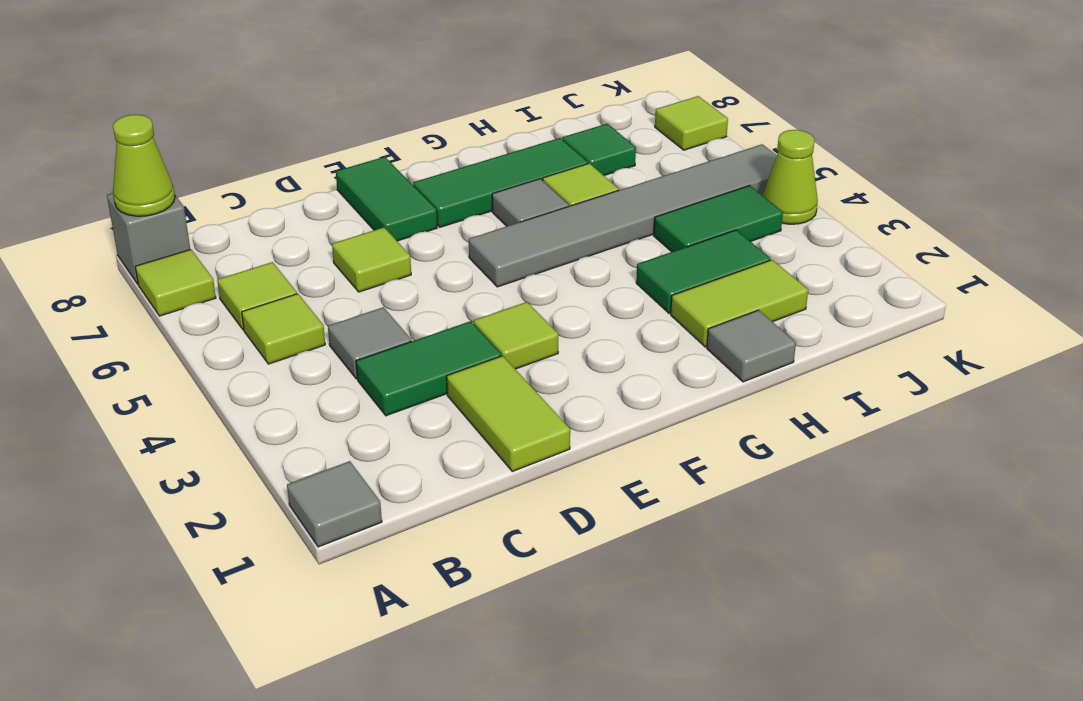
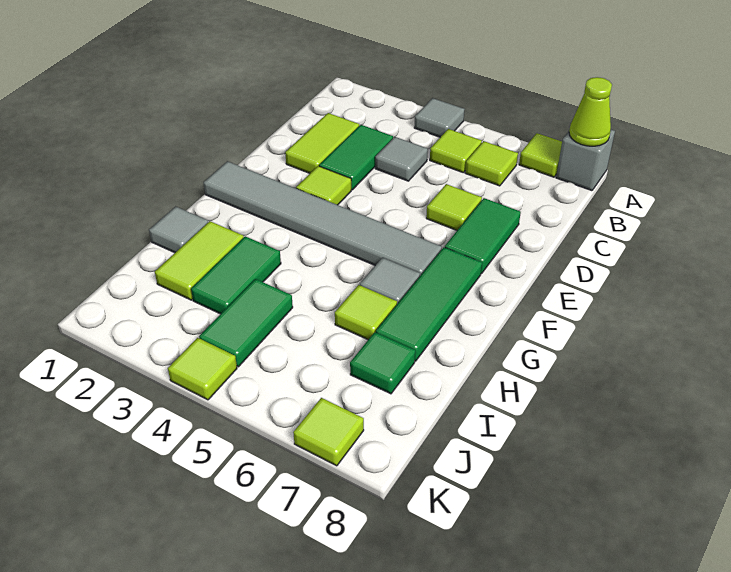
grey tile A1 level 1 -> grey tile A4 level 1
lime tile D1:D2 level 1 -> lime tile C2:D2 level 1
green tile E7:E8 level 1 -> green tile D7:E7 level 1
grey tile F5:K5 level 1 -> grey tile F1:F6 level 1
lime cone K4 level 1 -> lime tile K4 level 1

